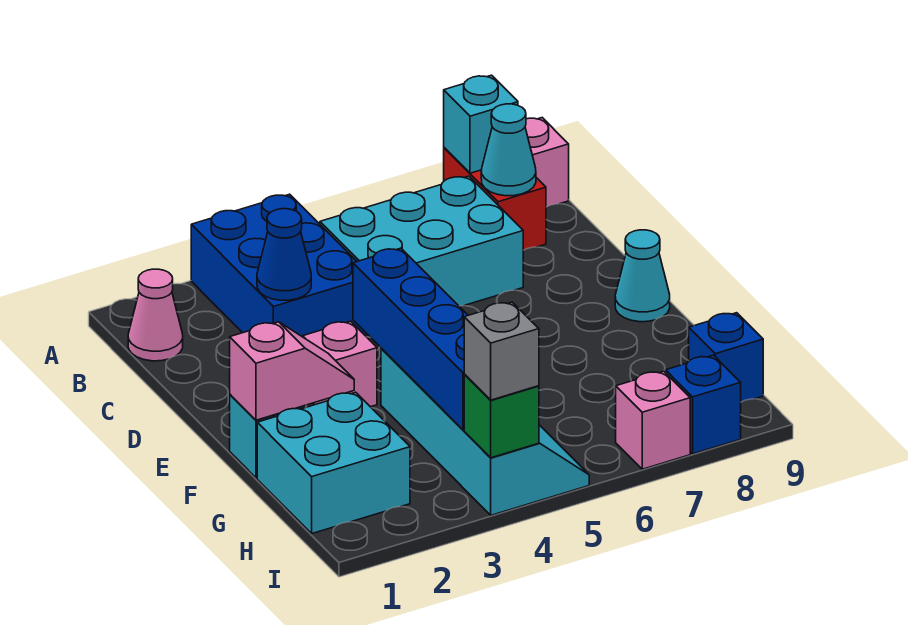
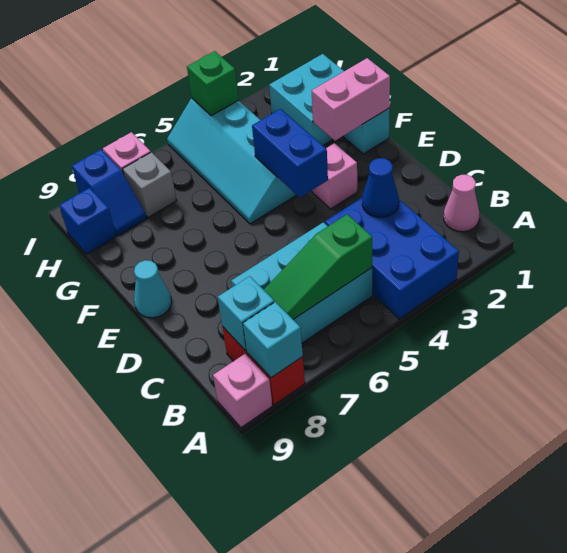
none -> green slope B5:B7 level 2 top 5
cyan cone B8 level 2 -> cyan brick B8 level 2
blue brick E4:H4 level 2 -> blue brick E4:F4 level 2
pink slope F1:F2 level 2 top 1 -> pink brick F1:F2 level 2
grey brick I4 level 3 -> grey brick H7 level 1

